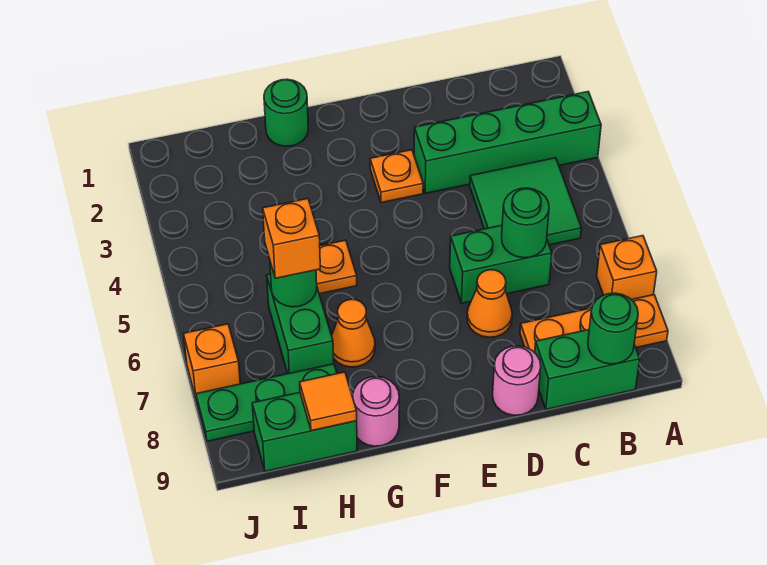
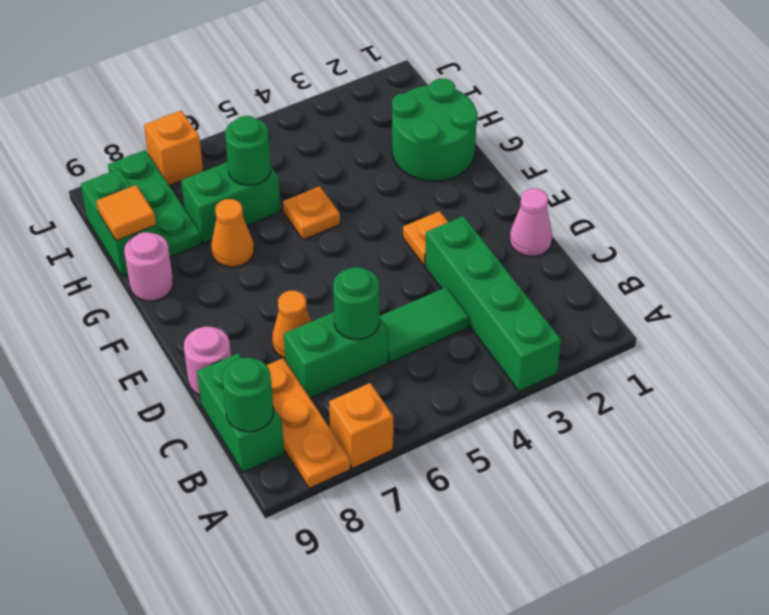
green tile B4:C5 level 1 -> green tile C4:C5 level 1
green brick C6:D6 level 1 -> green brick C6:C7 level 1
none -> pink cone D1 level 1
green round brick G1 level 1 -> green round brick G1:H2 level 1
orange brick H6 level 3 -> none

